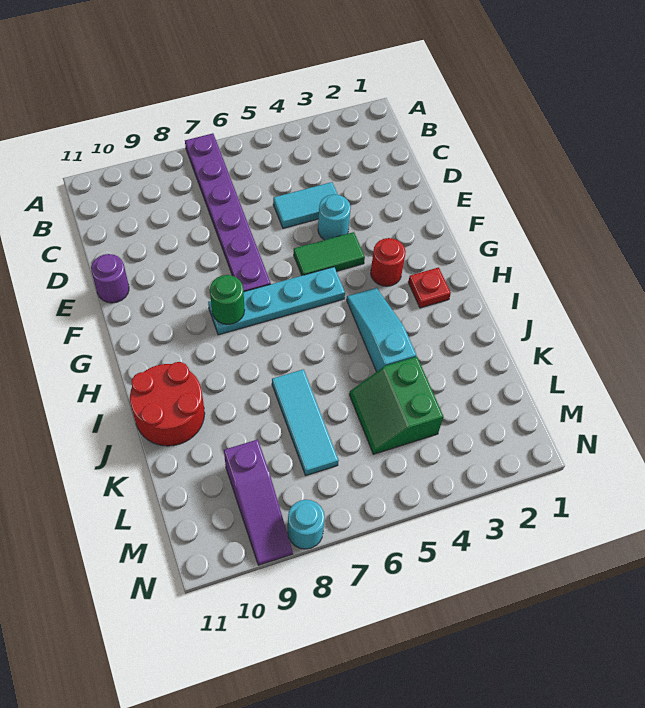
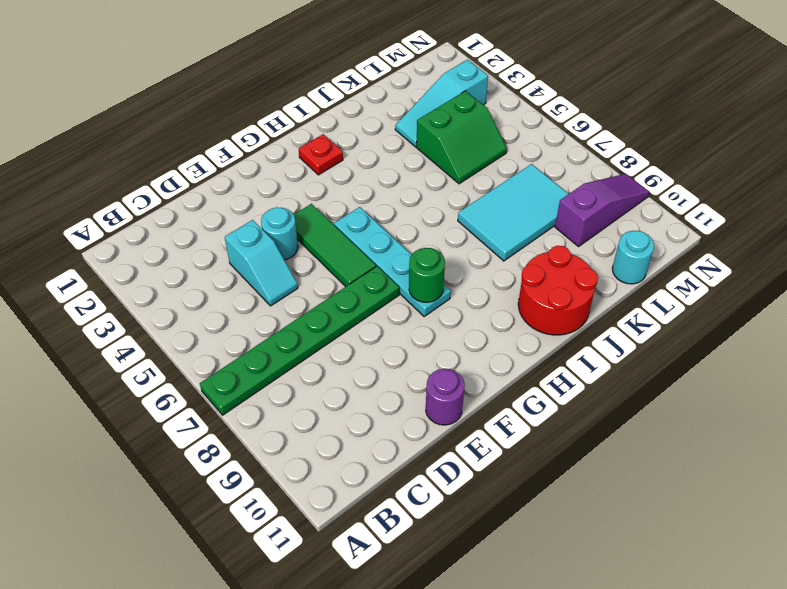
purple plate A7:F7 level 1 -> green plate A7:F7 level 1
cyan tile D4:D5 level 1 -> cyan slope D4:D5 level 1 top 4
green tile F4:F5 level 1 -> green tile F4:F6 level 1
red round brick G3 level 1 -> none
cyan slope H4:J4 level 1 top J -> cyan slope K3:M3 level 1 top M
cyan tile J7:L7 level 1 -> cyan tile J7:L8 level 1
cyan round brick N8 level 1 -> cyan round brick L11 level 1

